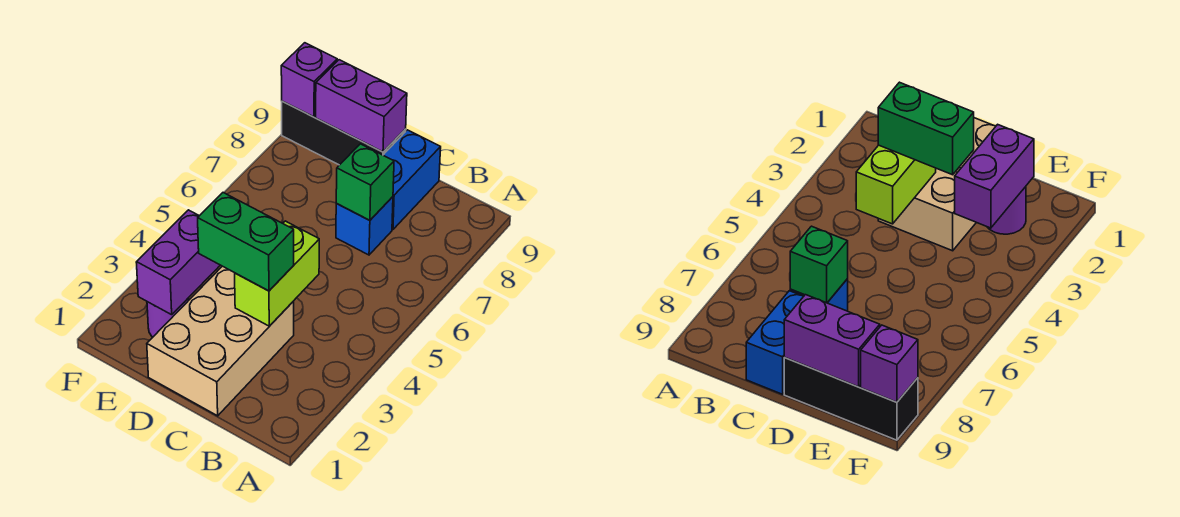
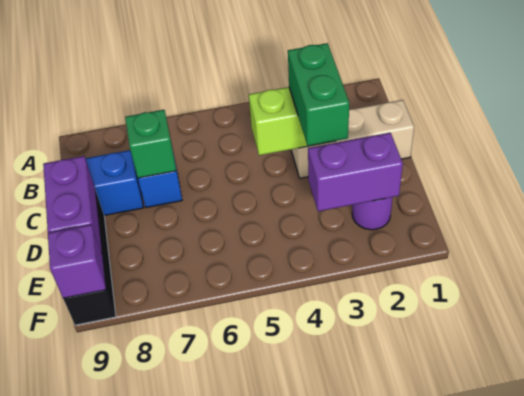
tan brick C1:D3 level 1 -> tan brick C1:C3 level 1

